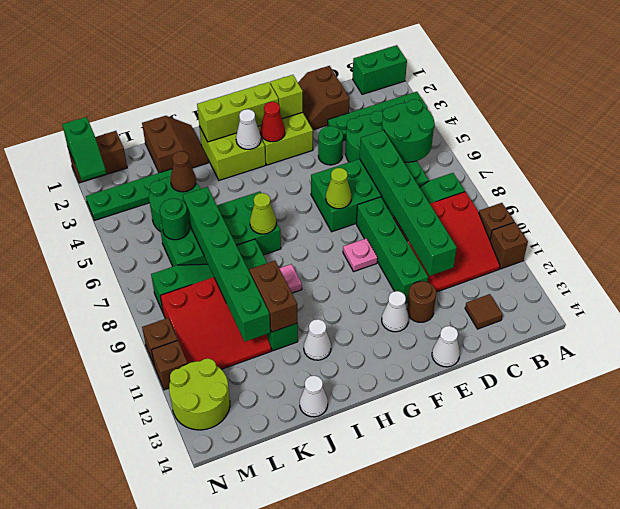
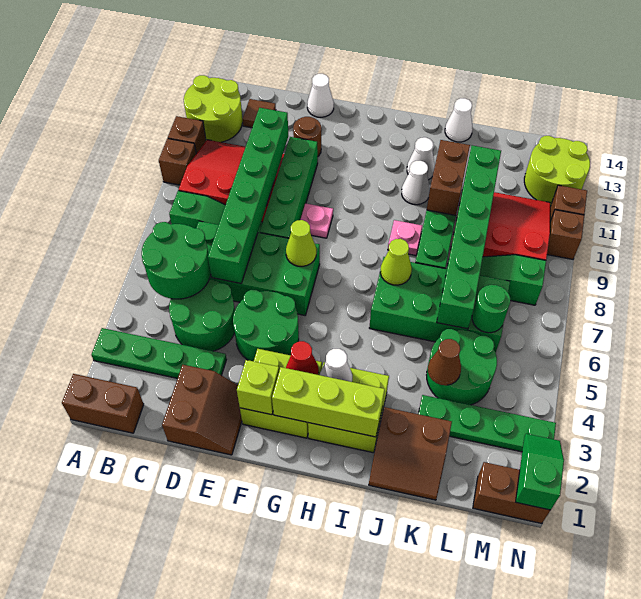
green brick A1:B1 level 1 -> brown brick A1:B1 level 1
none -> lime round brick A12:B13 level 1
green round brick E4 level 1 -> green round brick E4:F5 level 1
white cone F12 level 1 -> white cone I11 level 1
brown slope J1:K2 level 1 top K -> brown slope J1:K2 level 1 top 2

